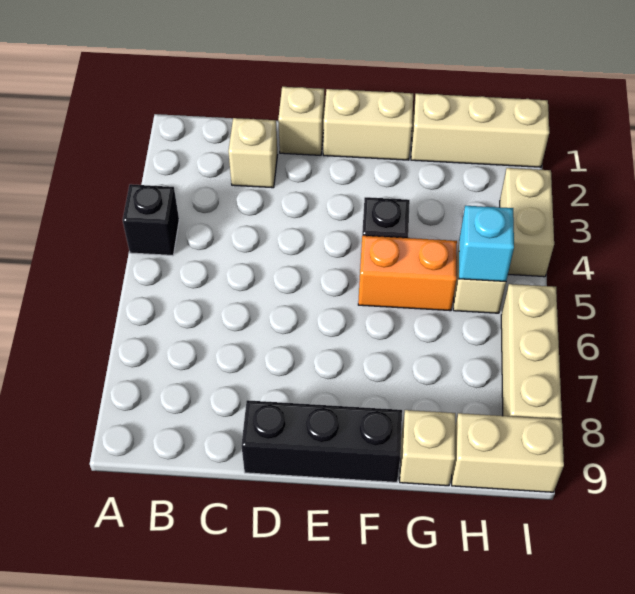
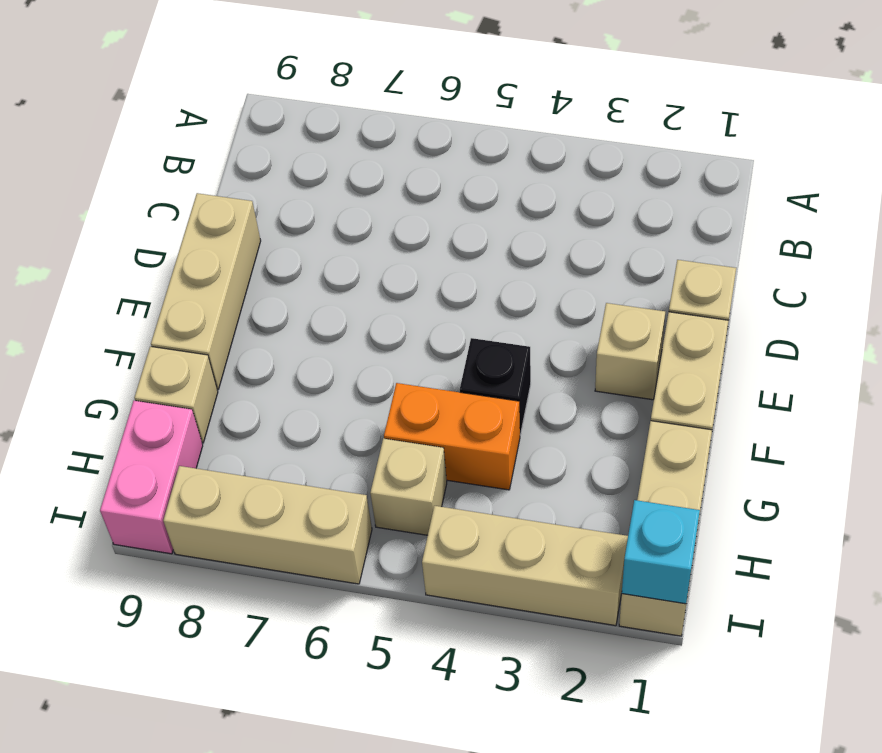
black brick A4 level 1 -> none
tan brick C2 level 1 -> tan brick E2 level 1
black brick D9:F9 level 1 -> tan brick D9:F9 level 1
orange brick F5:G5 level 1 -> orange brick G4:G5 level 1
cyan brick H5 level 2 -> cyan brick I1 level 2
tan brick H9:I9 level 1 -> pink brick H9:I9 level 1
tan brick I3:I4 level 1 -> tan brick I2:I4 level 1

